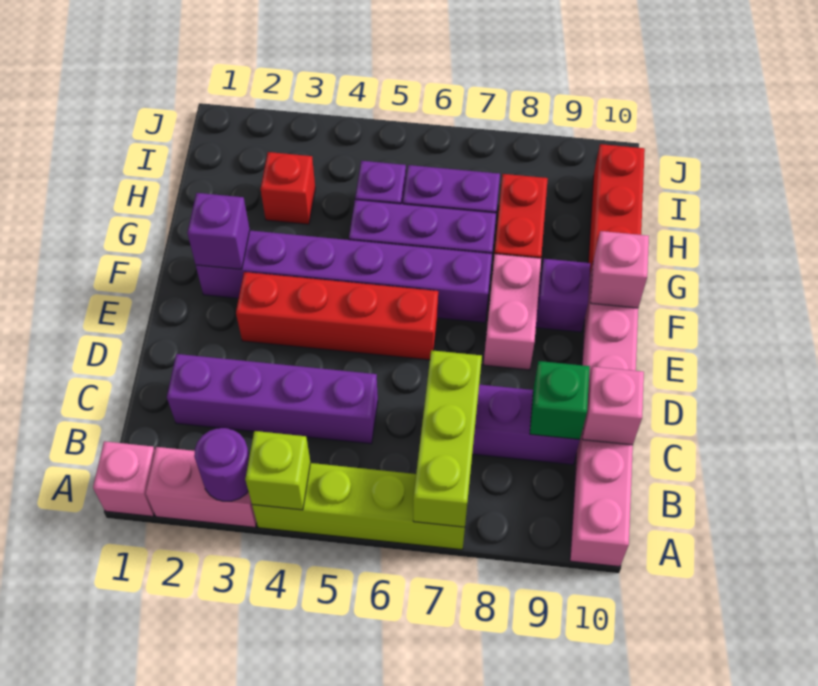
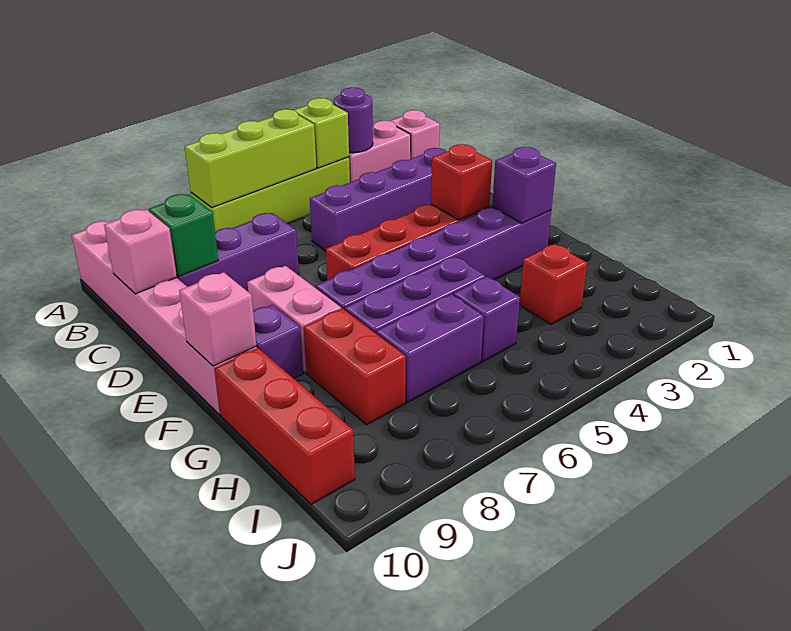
lime brick A7:C7 level 2 -> lime brick A5:A7 level 2
none -> red brick E3 level 2

